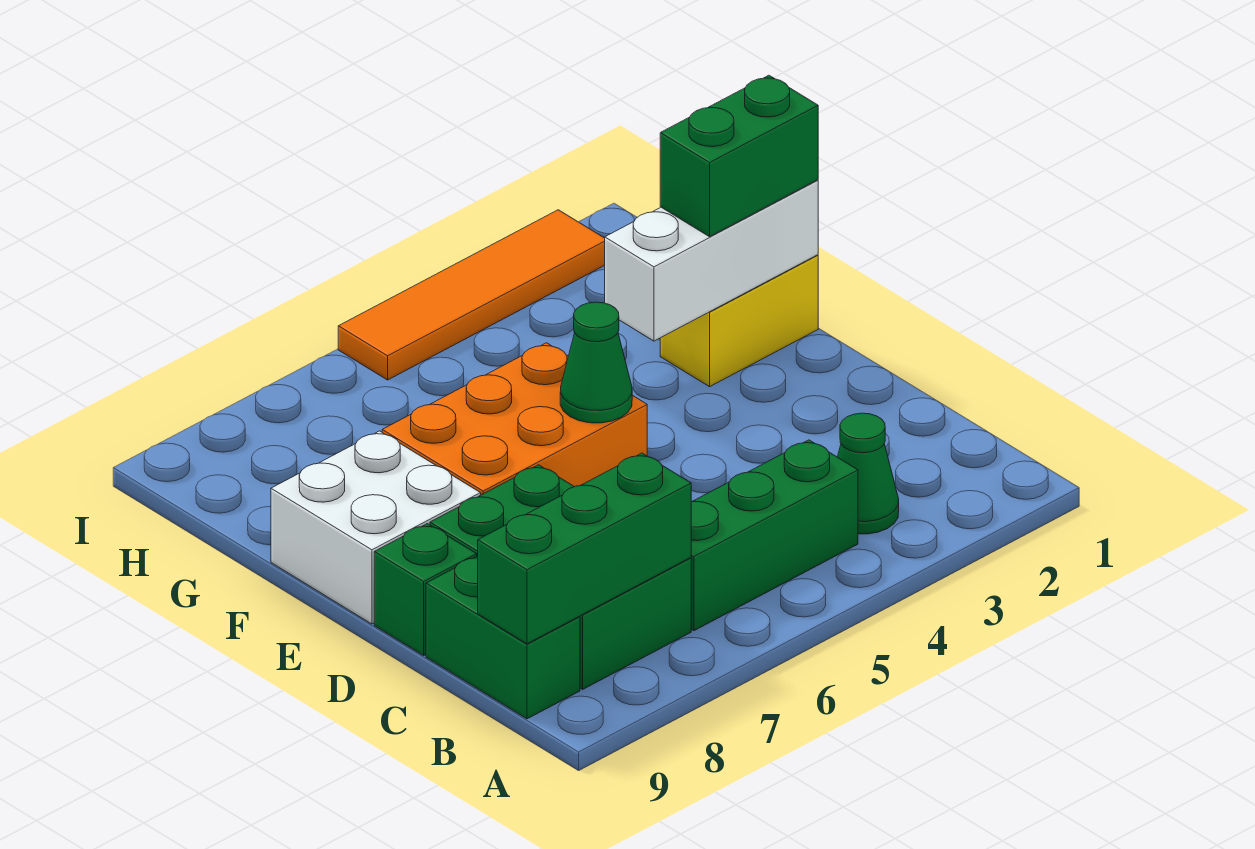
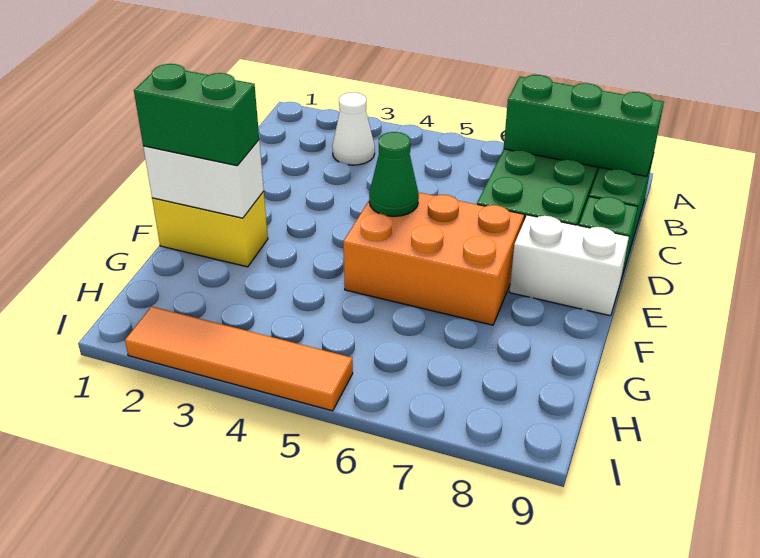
green cone B3 level 1 -> white cone B3 level 1
green brick B4:B6 level 1 -> none
white brick E8:F9 level 1 -> white brick E8:E9 level 1
white brick F1:F3 level 2 -> white brick F1:F2 level 2

